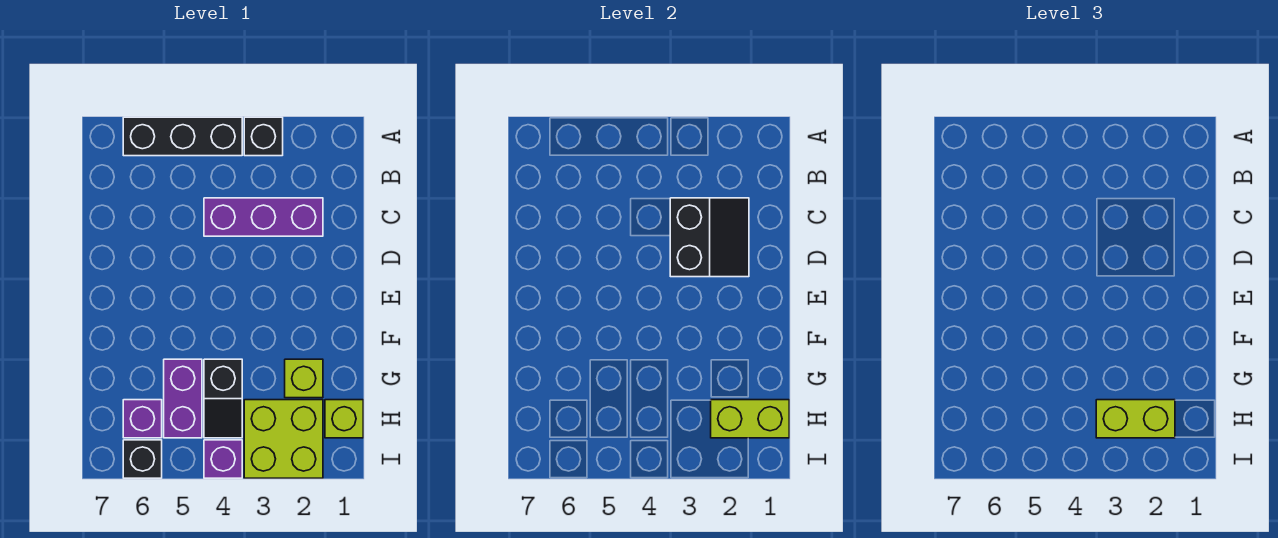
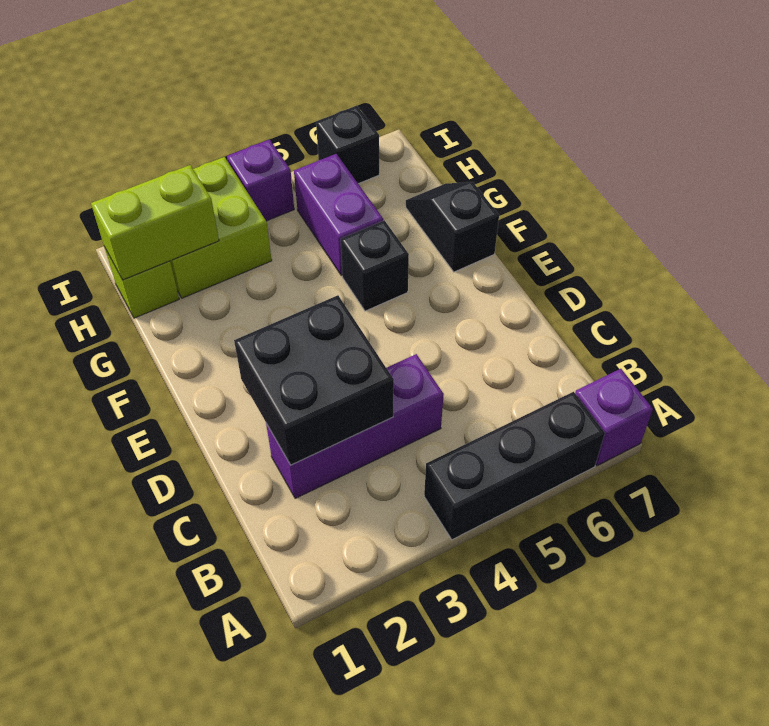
black brick A3 level 1 -> black brick F5 level 1
black slope C2:D3 level 2 top 3 -> black brick C2:D3 level 2
lime brick G2 level 1 -> none
black slope G4:H4 level 1 top G -> black slope F7:G7 level 1 top F
lime brick H2:H3 level 3 -> none
purple brick H6 level 1 -> purple brick A7 level 1

